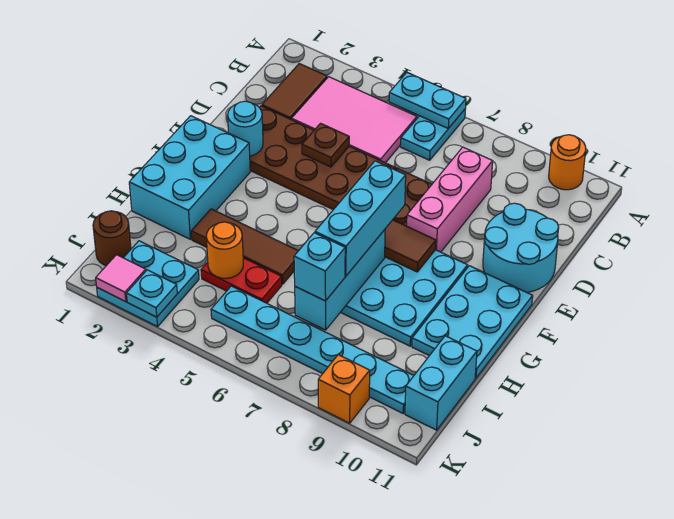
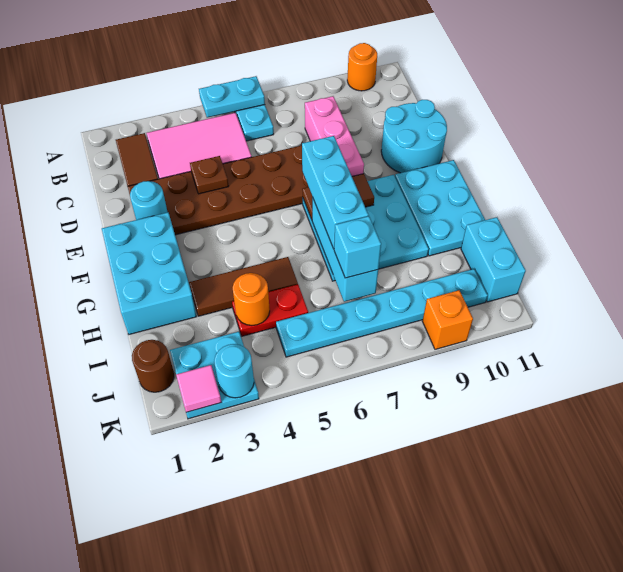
cyan plate K3 level 2 -> cyan round brick K3 level 2

